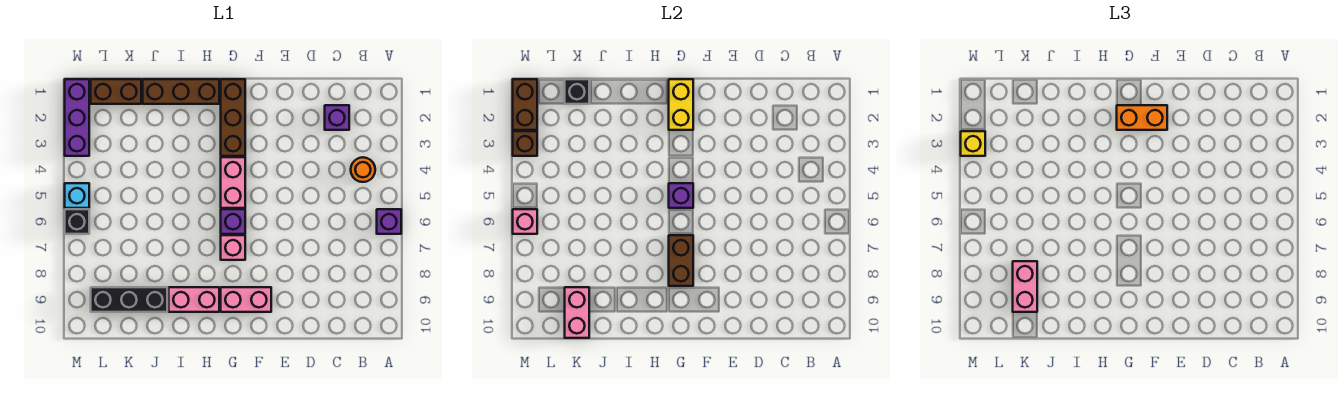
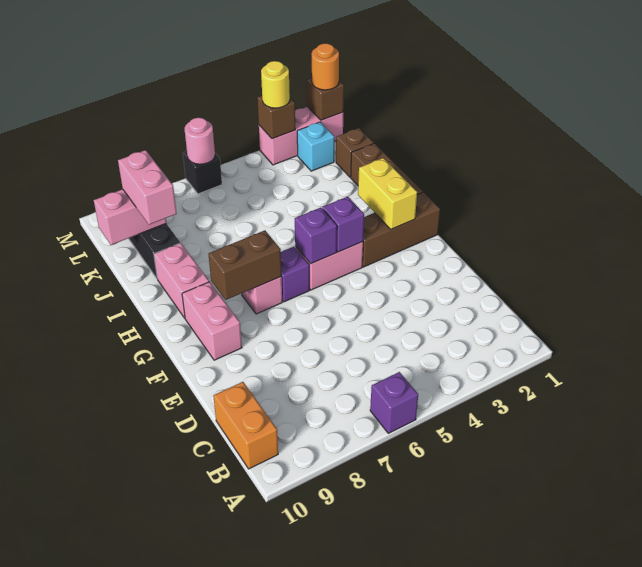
orange round brick B4 level 1 -> orange round brick M1 level 3
purple brick C2 level 1 -> purple brick G4 level 2
orange brick F2:G2 level 3 -> orange brick B10:C10 level 1
yellow brick G1:G2 level 2 -> yellow brick G2:H2 level 2
brown brick K1:L1 level 1 -> brown brick K1 level 1
black brick K1 level 2 -> none
pink brick K8:K9 level 3 -> pink brick J9:K9 level 3
purple brick M1:M3 level 1 -> pink brick M1:M3 level 1
brown brick M1:M2 level 2 -> brown brick M1 level 2
yellow brick M3 level 3 -> yellow round brick M3 level 3
cyan brick M5 level 1 -> cyan brick L2 level 1
pink brick M6 level 2 -> pink round brick M6 level 2

